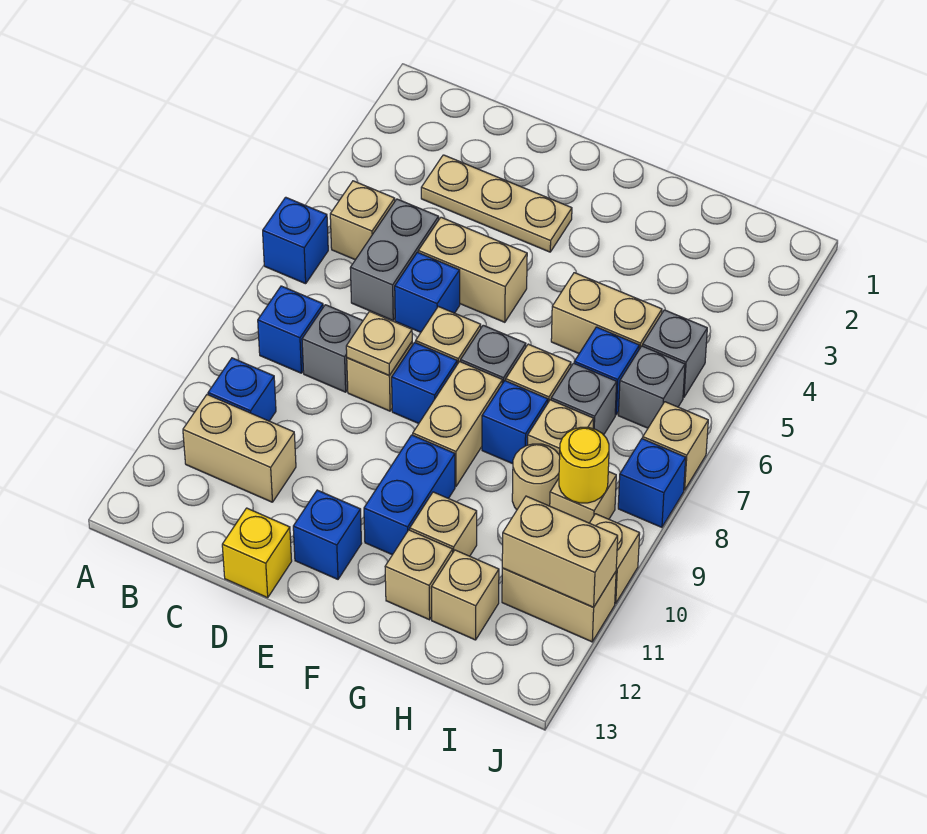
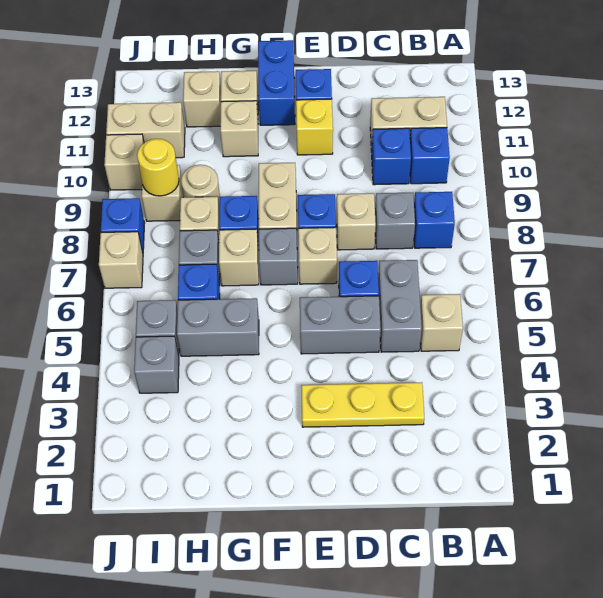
blue brick A6 level 1 -> blue brick C10 level 1
tan plate C3:E3 level 1 -> yellow plate C3:E3 level 1
tan brick D5:E5 level 1 -> grey brick D5:E5 level 1
tan plate D8 level 2 -> none
yellow brick D13 level 1 -> yellow brick E11 level 1
blue brick F10:F11 level 1 -> blue brick F12:F13 level 1
tan brick G5:H5 level 1 -> grey brick G5:H5 level 1
grey brick I6 level 1 -> grey brick I4 level 1
tan brick I11:J11 level 2 -> none

